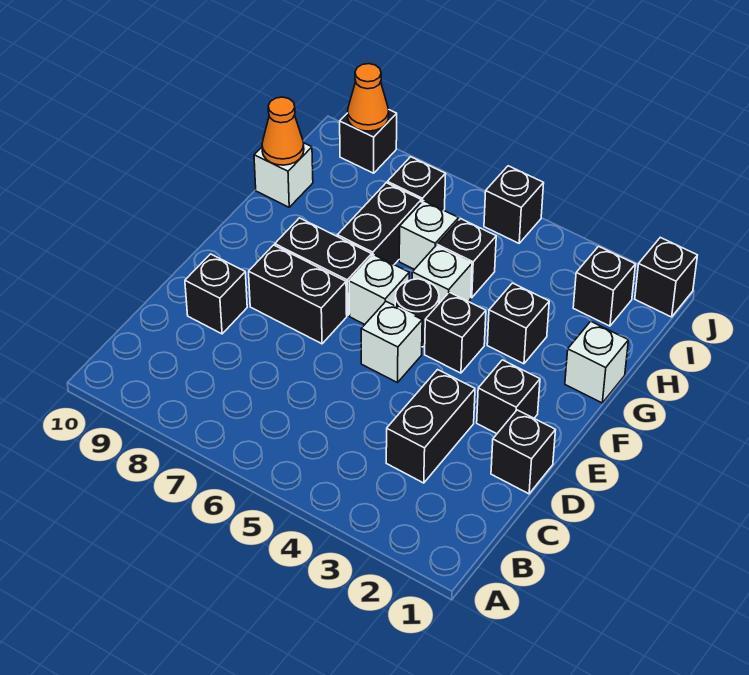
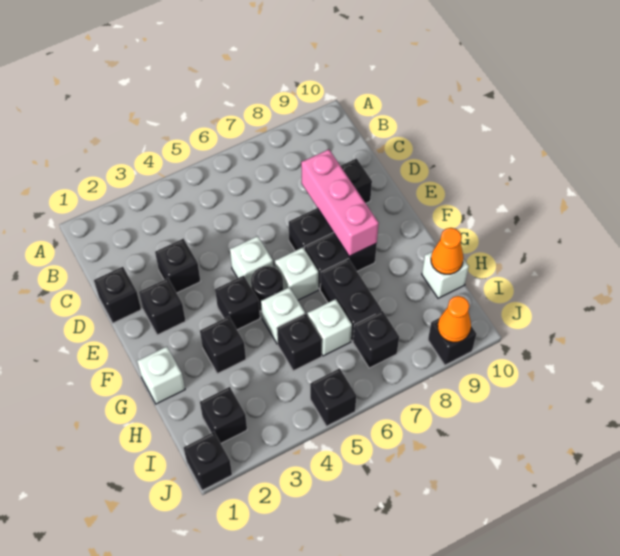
black brick C3:D3 level 1 -> black brick D3 level 1
none -> pink brick D8:F8 level 2

